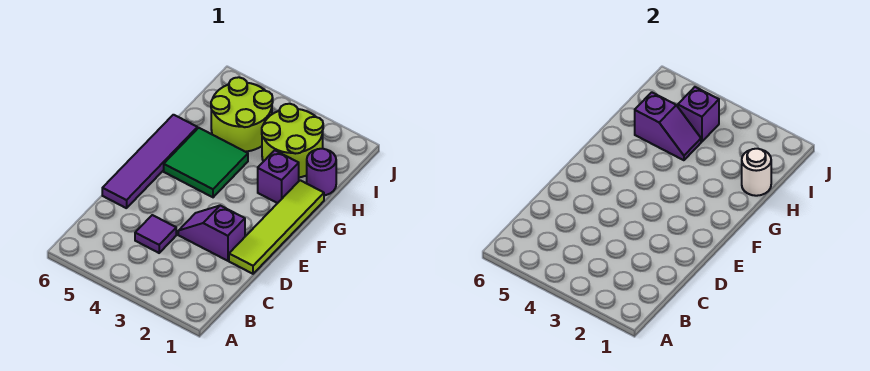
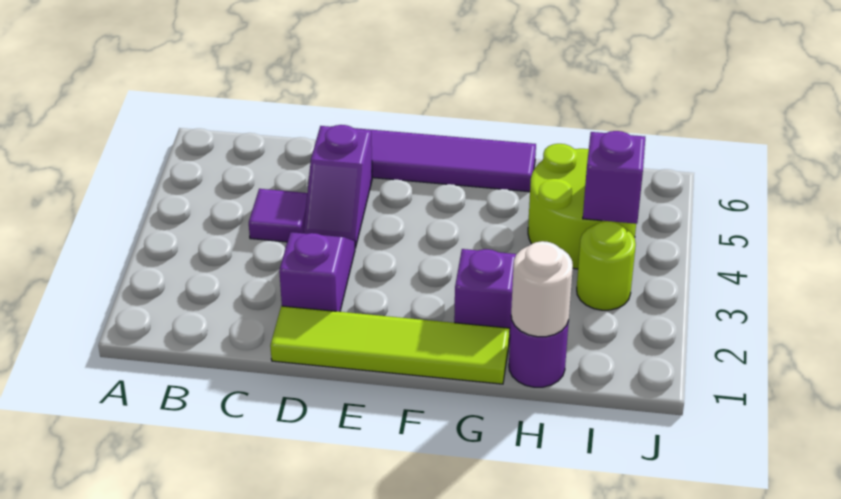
green tile F4:G5 level 1 -> none
lime round brick H2:I3 level 1 -> lime round brick I3 level 1
purple slope H4:H5 level 2 top 5 -> purple slope D4:D5 level 1 top 5

